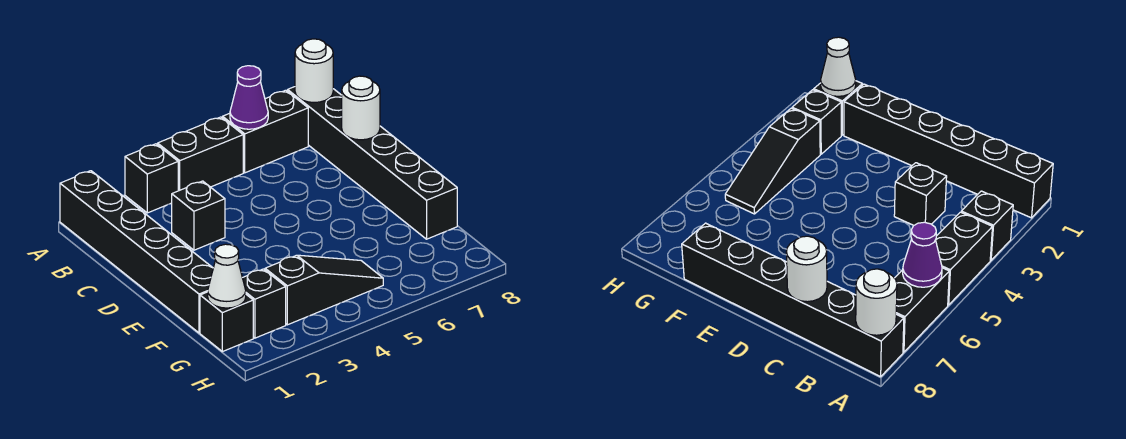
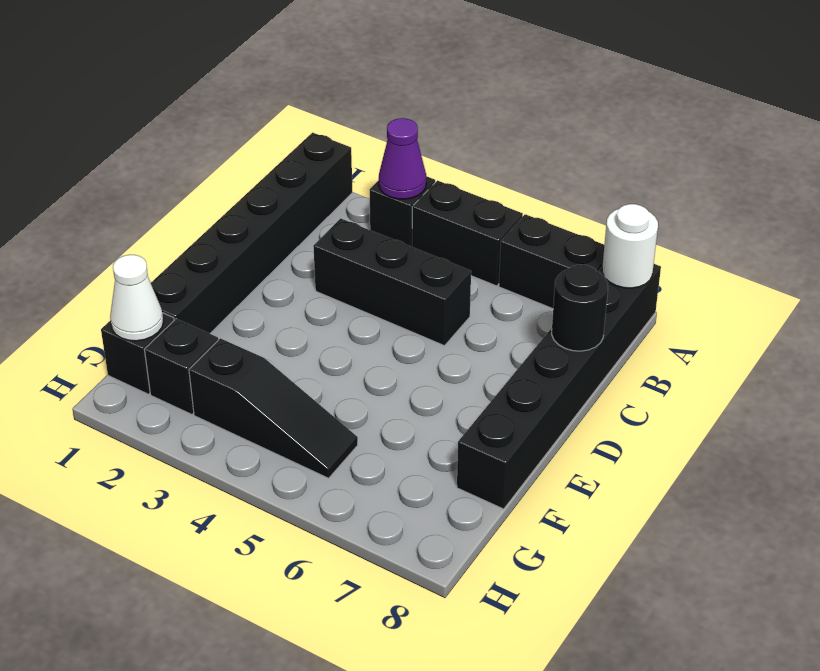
purple cone A6 level 2 -> purple cone A3 level 2
black brick C3 level 1 -> black brick C3:C5 level 1
white round brick C8 level 2 -> black round brick C8 level 2

